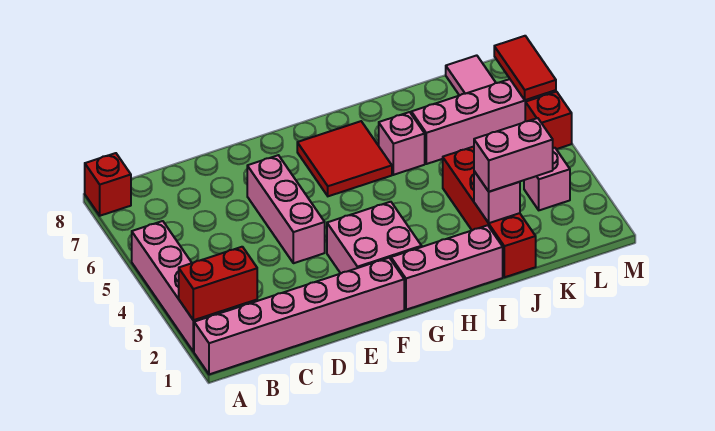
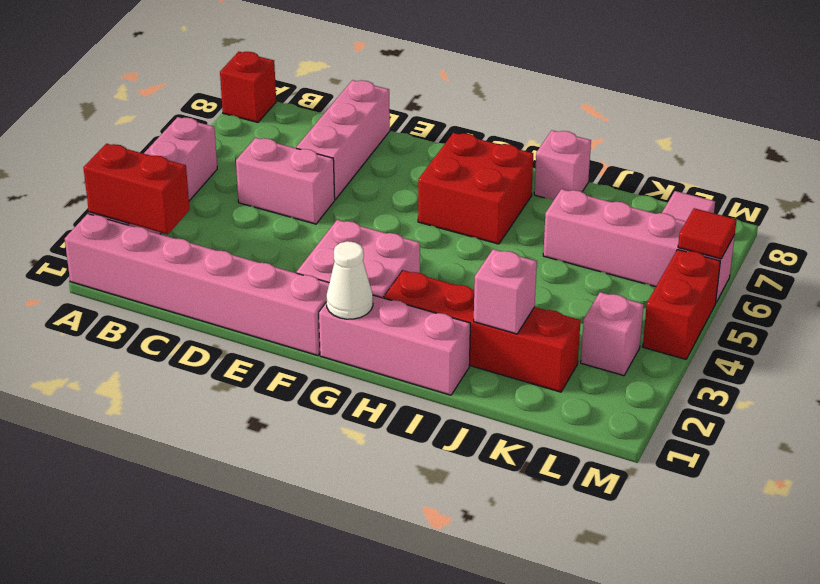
pink brick E4:E6 level 1 -> pink brick D6:D8 level 1
none -> white cone G1 level 2
red tile G6:H7 level 1 -> red brick G6:H7 level 1
pink brick I6 level 1 -> pink brick I8 level 1
red brick J1:J4 level 1 -> red brick H2:K2 level 1
pink brick J2:K2 level 3 -> pink brick C5:D5 level 1
red brick M5 level 1 -> red brick M4:M5 level 1
red tile M6:M7 level 2 -> red tile M6 level 2

